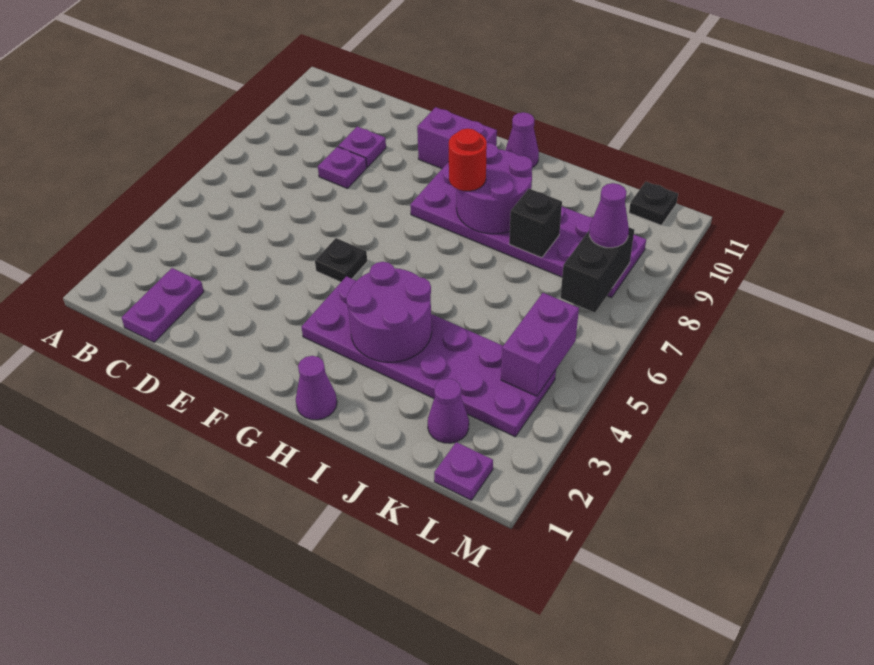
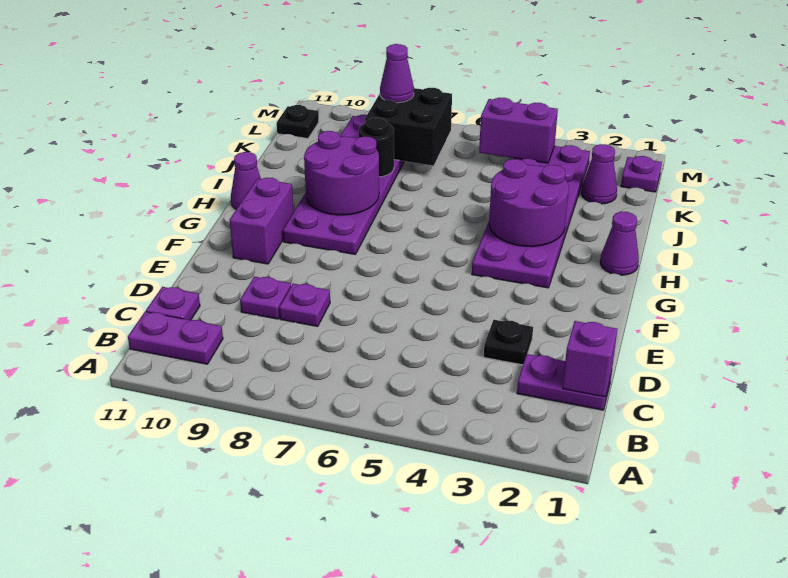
none -> purple plate B10:B11 level 1
none -> purple brick C1 level 2
none -> purple plate C11 level 1
black plate F5 level 1 -> black plate D3 level 1
red round brick H8 level 3 -> none
black brick J8 level 2 -> black round brick J8 level 2
black brick L7:L8 level 2 -> black brick K7:L8 level 2

